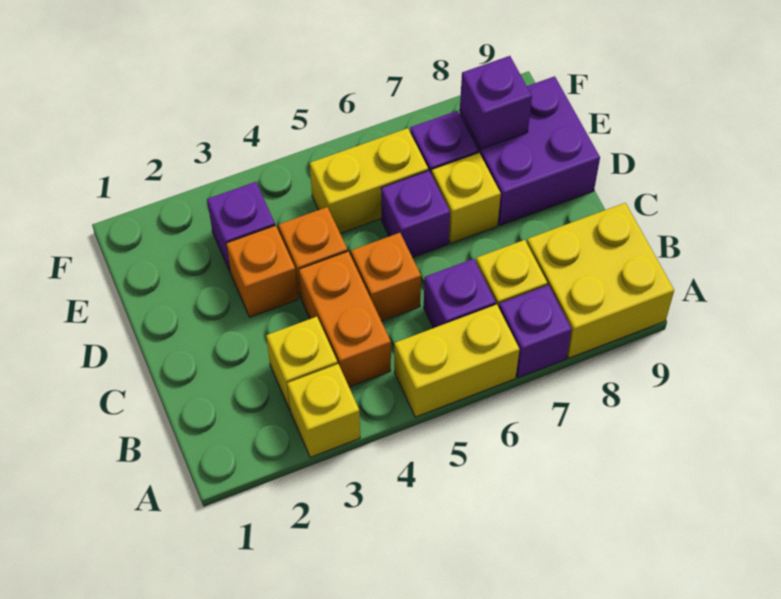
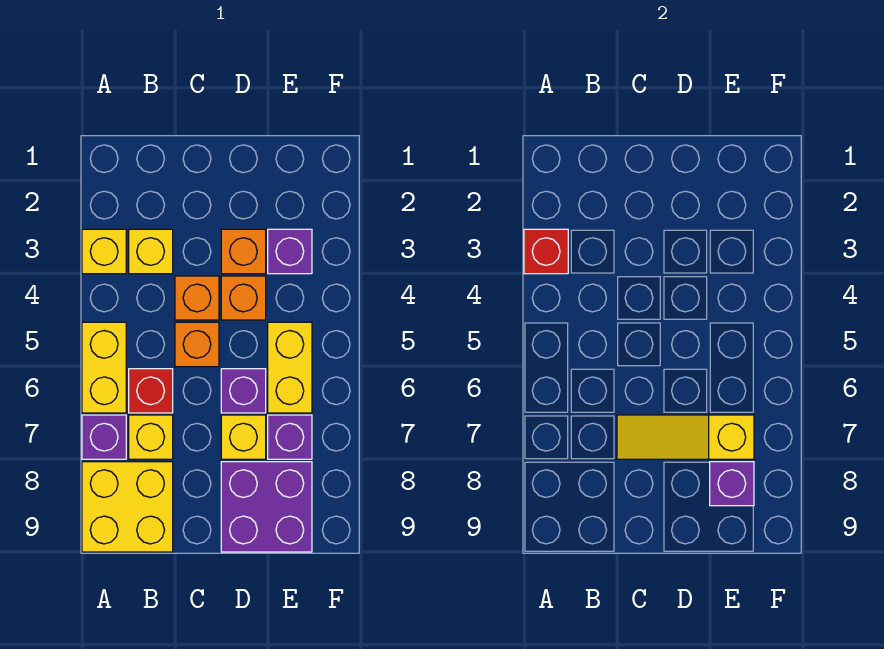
none -> red brick A3 level 2
orange brick B4:C4 level 1 -> orange brick C4 level 1
purple brick B6 level 1 -> red brick B6 level 1
none -> yellow slope C7:E7 level 2 top E

